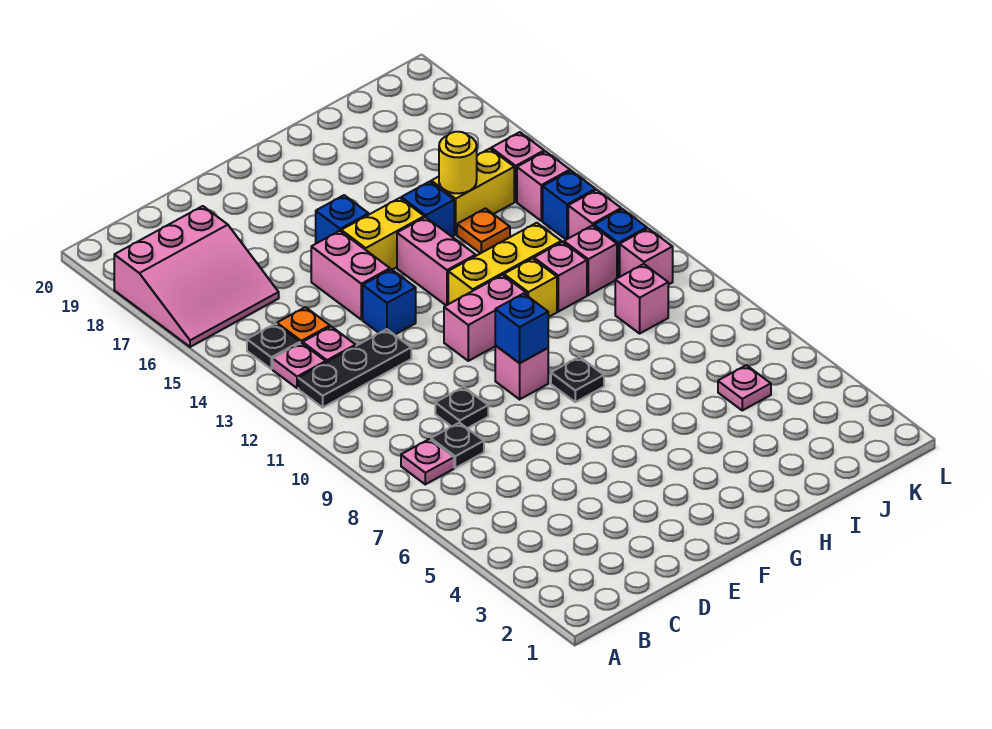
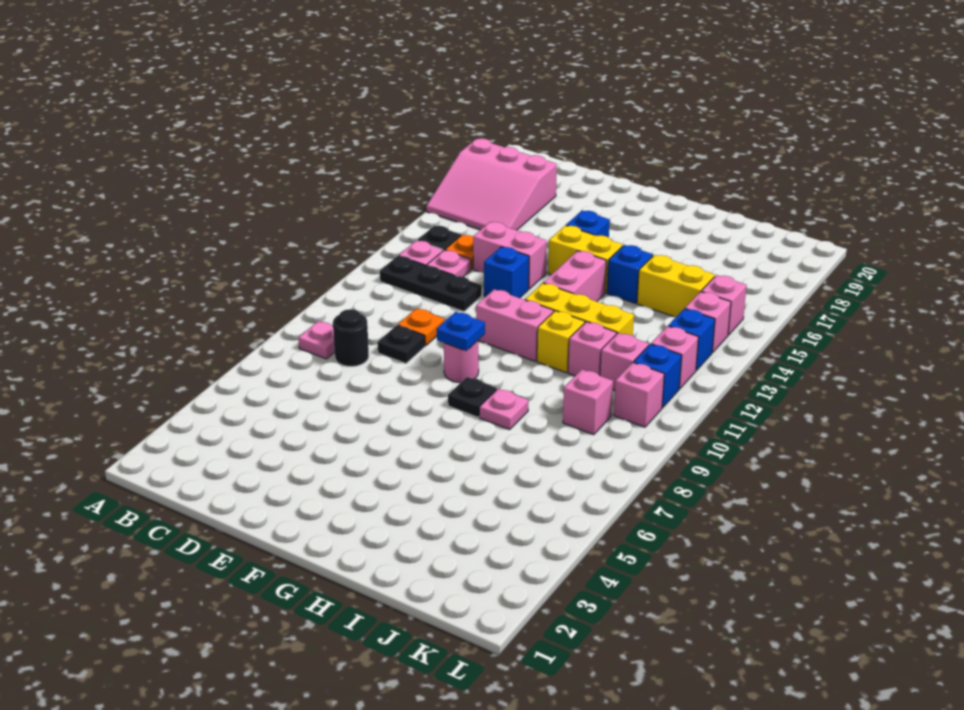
black plate C8 level 1 -> black round brick C8 level 1
pink brick E14:E15 level 1 -> pink brick D14:E14 level 1
pink brick F9 level 1 -> pink round brick F9 level 1
blue brick F9 level 2 -> blue plate F9 level 2
orange plate I14 level 1 -> orange plate D10 level 1
yellow round brick I15 level 2 -> none
pink plate J5 level 1 -> pink plate H8 level 1

